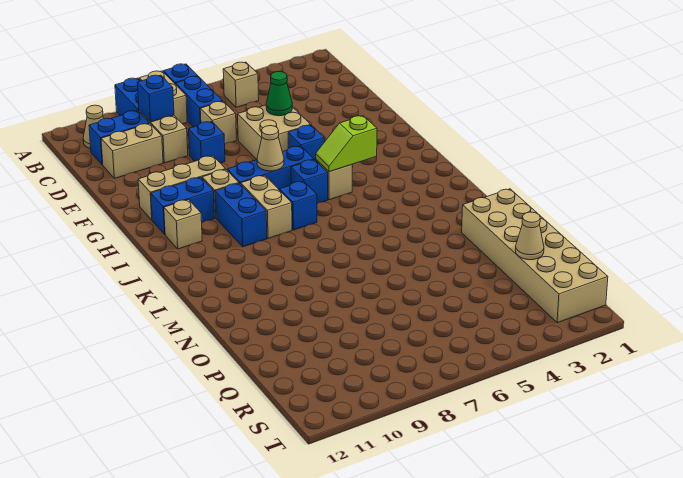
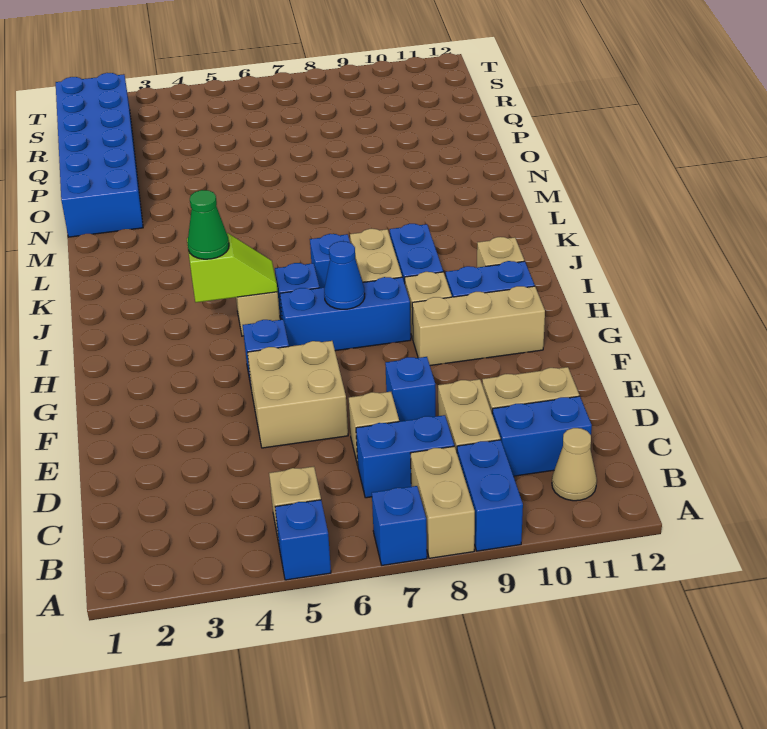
blue brick B7:C7 level 1 -> blue brick C7:C8 level 1
blue brick C9 level 2 -> blue brick A5 level 1
green cone E5 level 2 -> green cone I4 level 3
tan cone H7 level 2 -> blue cone H7 level 2
tan brick N1:S2 level 1 -> blue brick N1:S2 level 1
tan cone Q2 level 2 -> none

